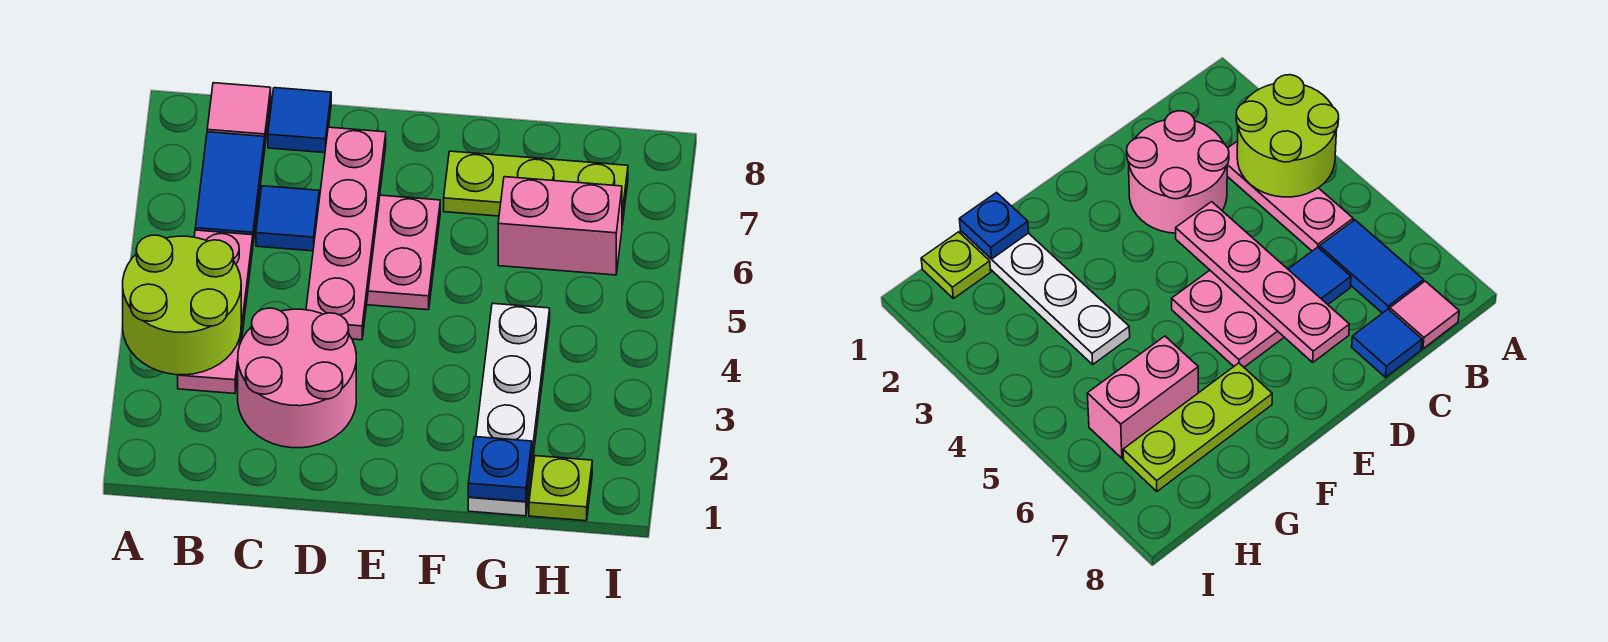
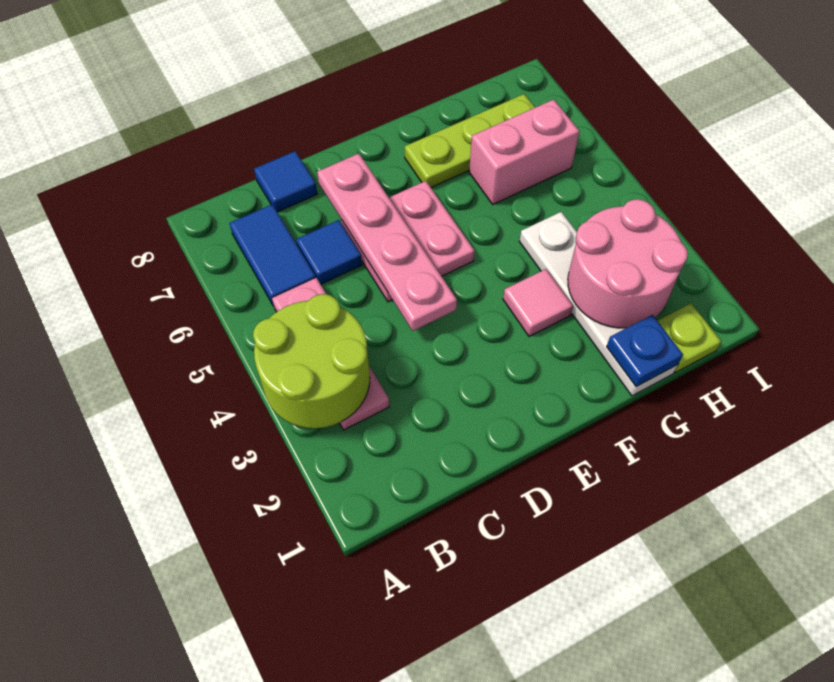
pink tile B8 level 1 -> pink tile F3 level 1
pink round brick C2:D3 level 1 -> pink round brick G2:H3 level 2

